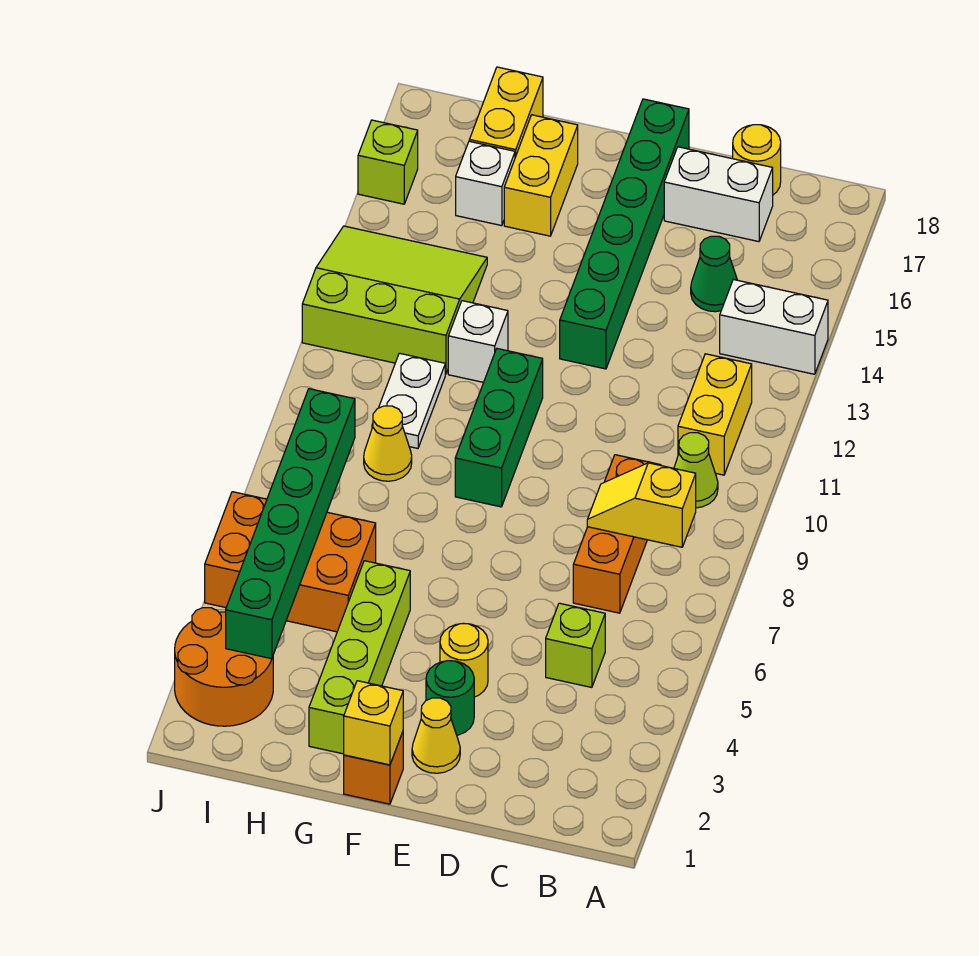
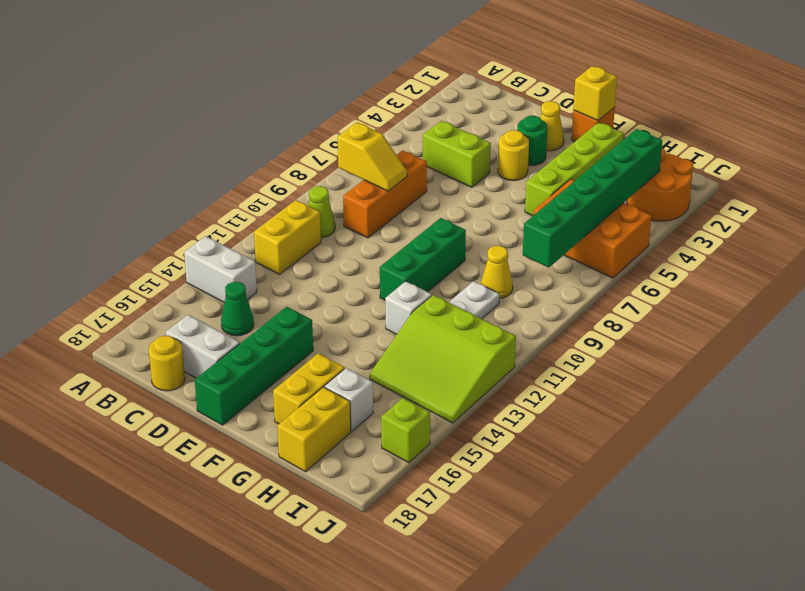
lime brick C5 level 1 -> lime brick C5:D5 level 1
green brick E13:E18 level 1 -> green brick E15:E18 level 1

